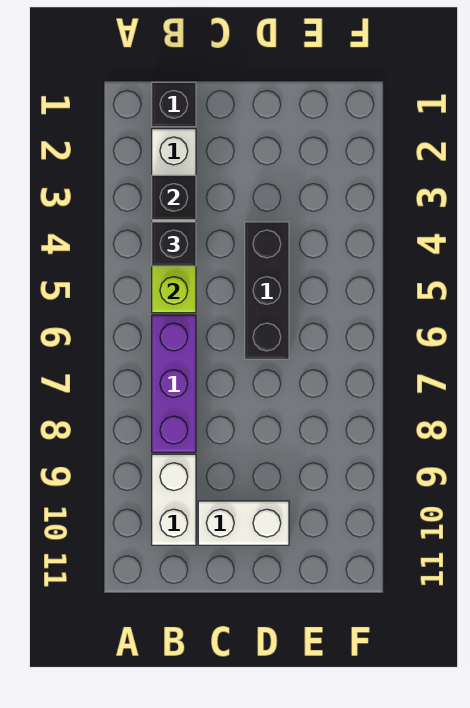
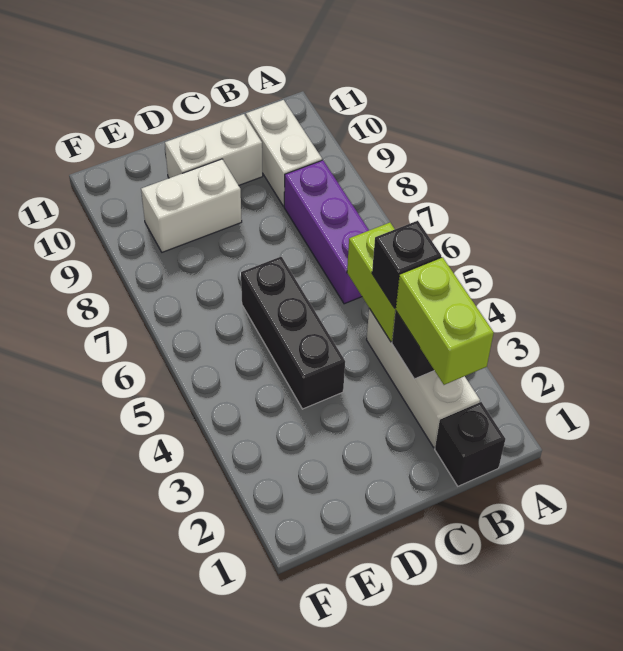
none -> lime brick B2:B3 level 3
none -> white brick D9:E9 level 1

